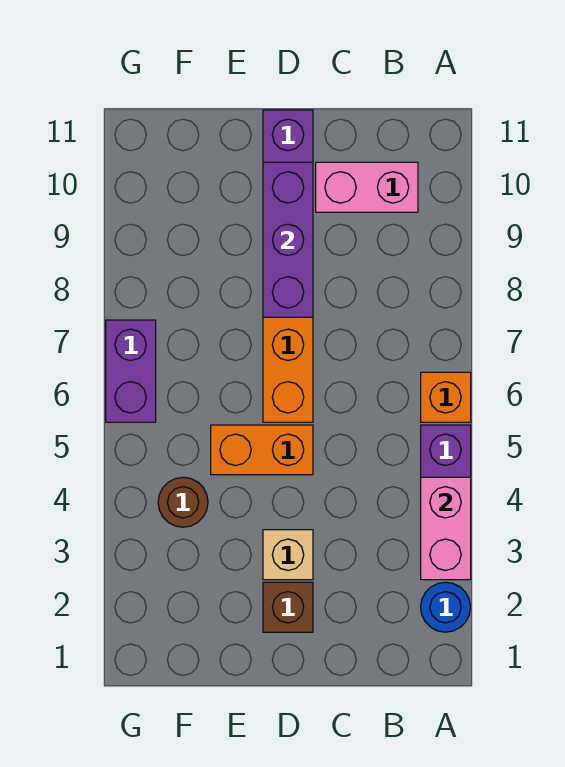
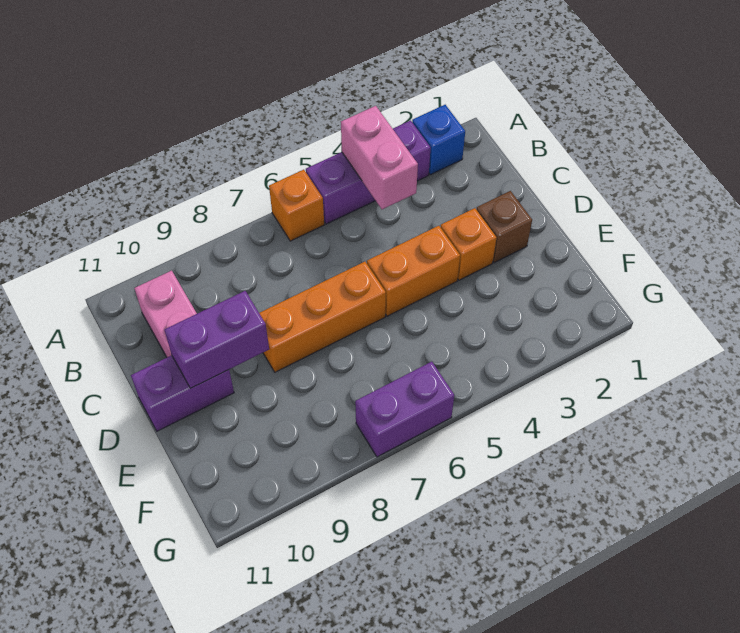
blue round brick A2 level 1 -> blue brick A2 level 1
pink brick A3:A4 level 2 -> pink brick A4:B4 level 2
tan brick D3 level 1 -> orange brick D3 level 1
orange brick D5:E5 level 1 -> orange brick D4:D5 level 1
purple brick D8:D10 level 2 -> purple brick D9:D10 level 2
brown round brick F4 level 1 -> none

